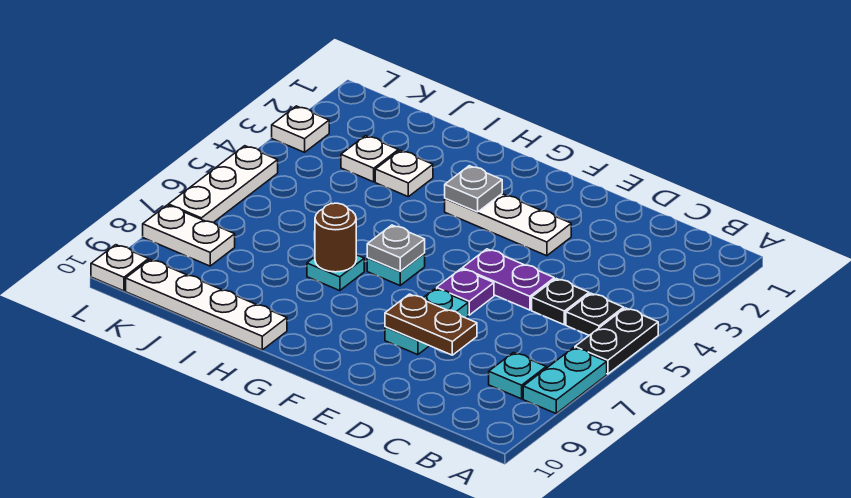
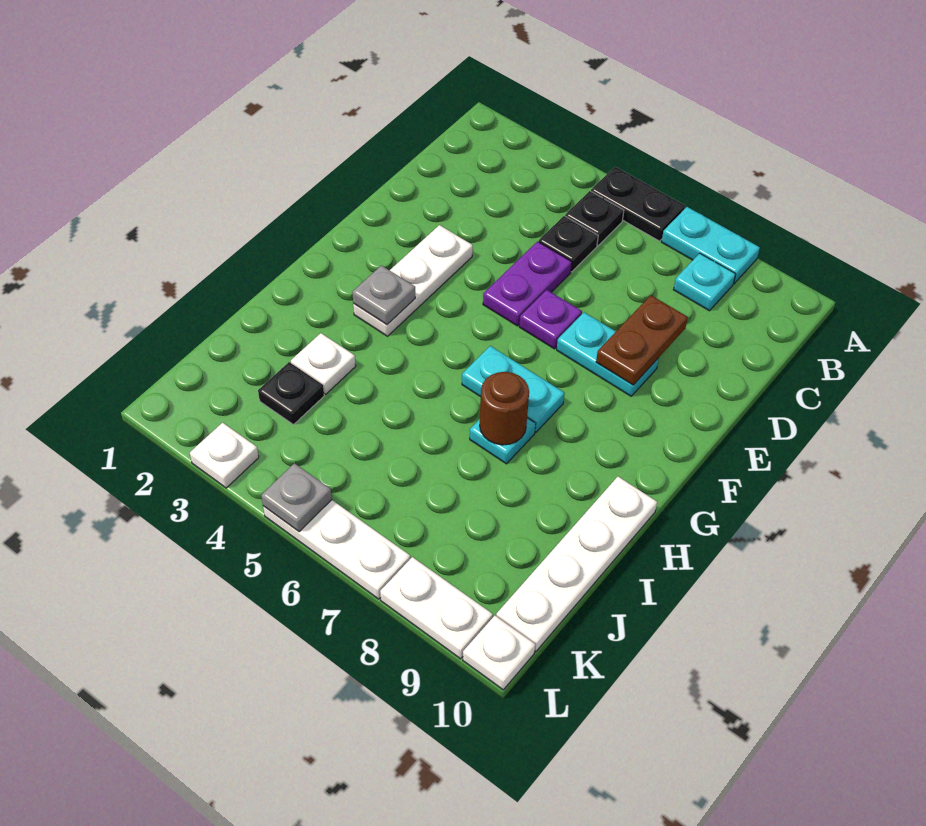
cyan plate G6 level 1 -> cyan plate G6:G7 level 1
grey plate G6 level 2 -> grey plate L5 level 2
white plate J3 level 1 -> black plate J3 level 1
white plate K8:L8 level 1 -> white plate L8:L9 level 1

